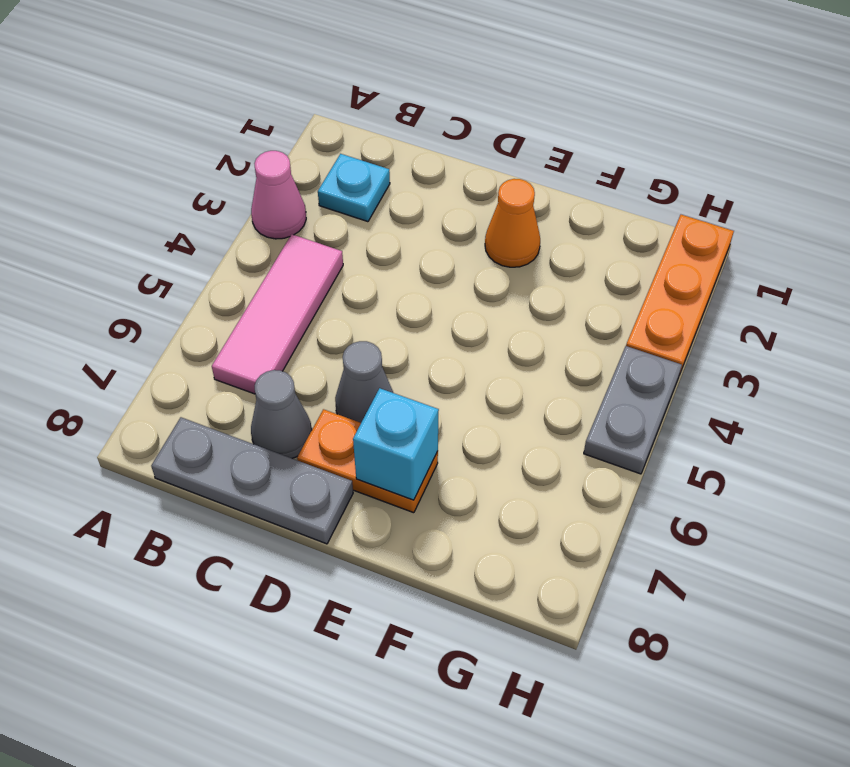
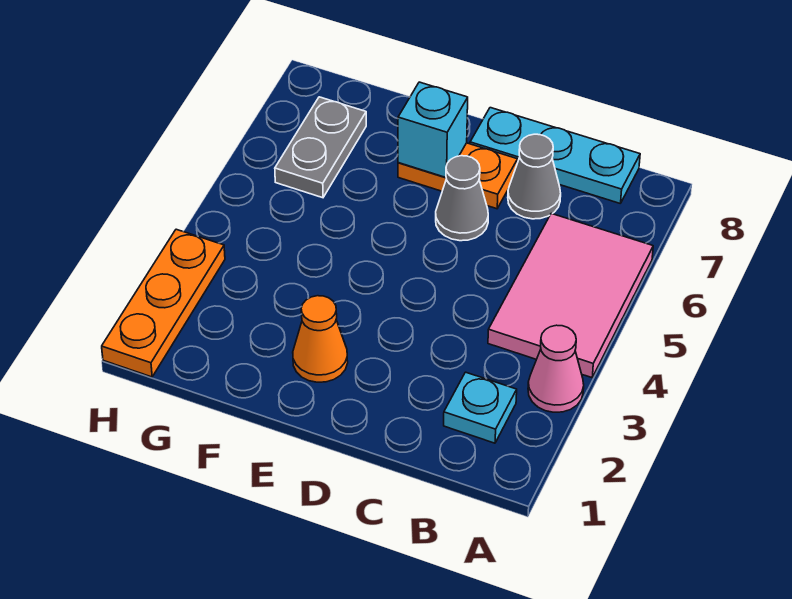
pink tile B4:B6 level 1 -> pink tile A4:B6 level 1
grey plate B8:D8 level 1 -> cyan plate B8:D8 level 1
grey plate H4:H5 level 1 -> grey plate G6:G7 level 1

